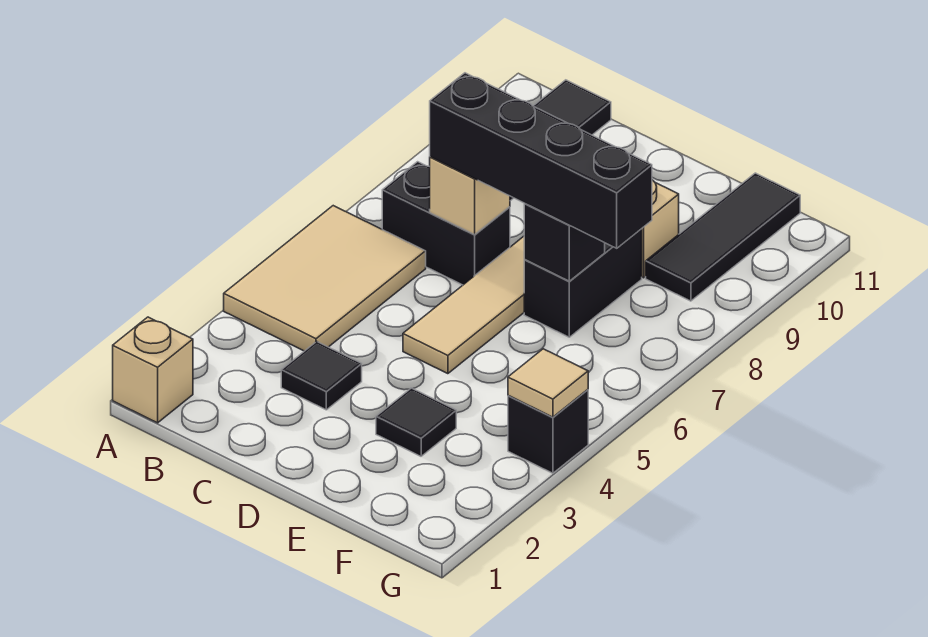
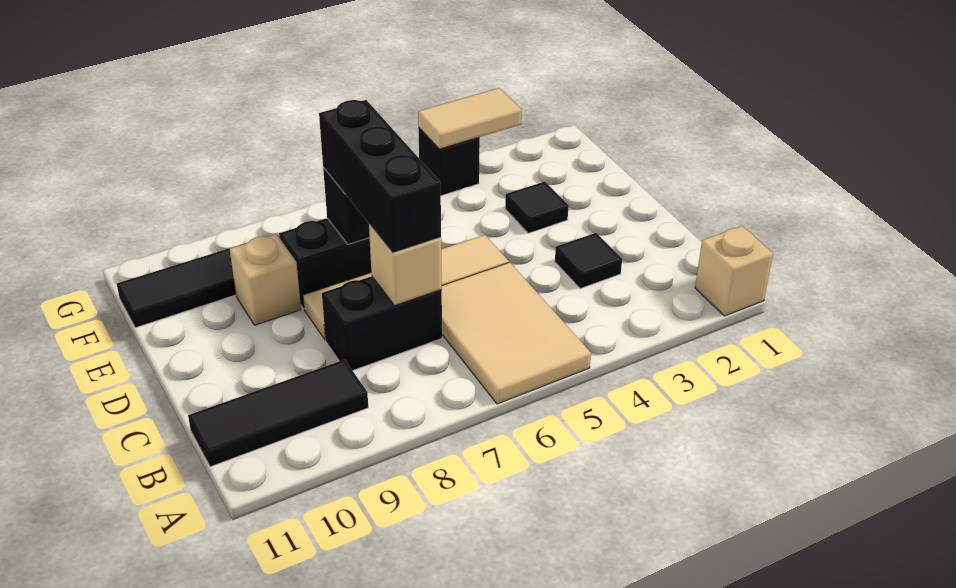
tan tile A4:B6 level 1 -> tan tile A5:C6 level 1
black brick B7:C7 level 1 -> black brick C7:C8 level 1
black brick C7:F7 level 3 -> black brick C7:E7 level 3
tan tile G4 level 2 -> tan tile G3:G4 level 2

